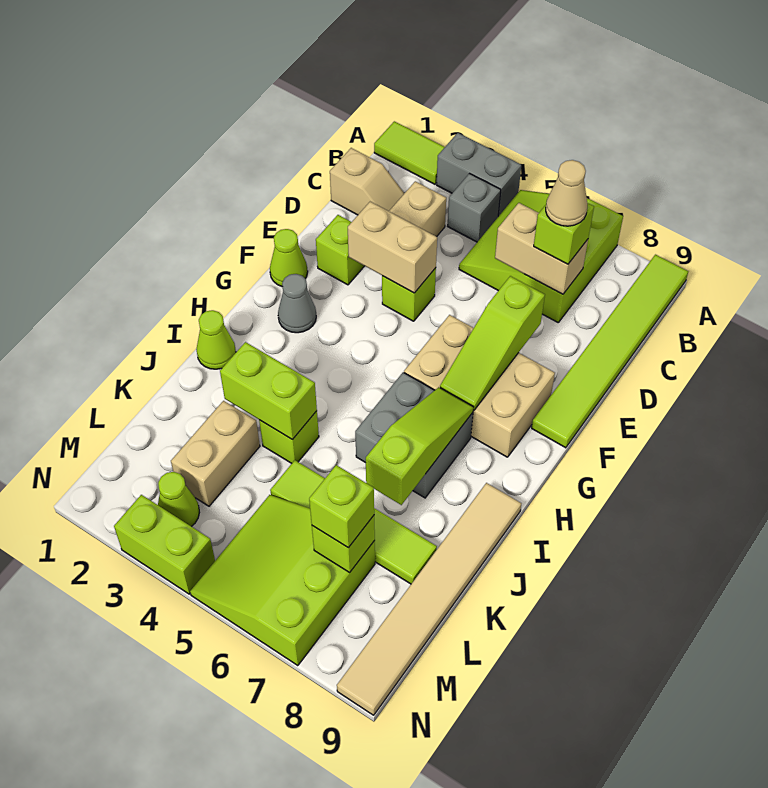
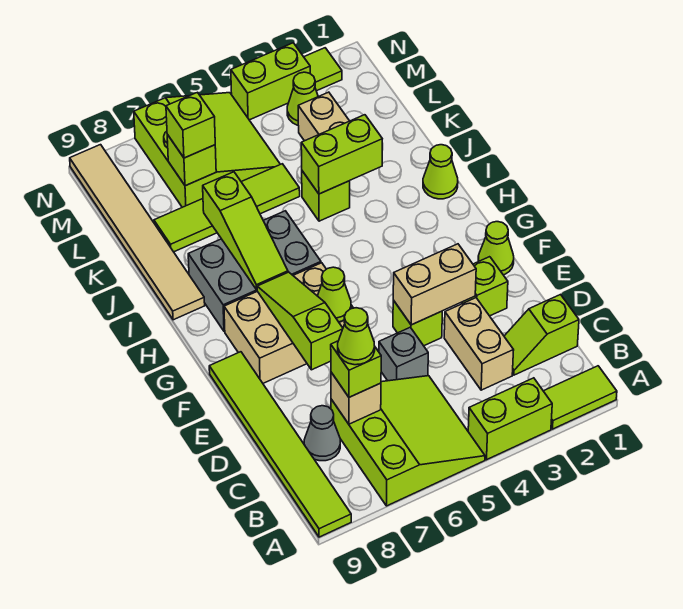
grey brick A3:A4 level 1 -> lime brick A3:A4 level 1
grey brick B4 level 1 -> grey brick D5 level 1
tan slope C1:C2 level 1 top 1 -> lime slope C1:C2 level 1 top 1
tan brick C6:C7 level 2 -> tan brick C7 level 2
tan cone C7 level 4 -> lime cone C7 level 4
none -> lime cone F6 level 2
grey cone G2 level 1 -> grey cone C8 level 1
grey brick H6:I7 level 1 -> grey brick H6:I8 level 1
none -> lime tile N2 level 1

